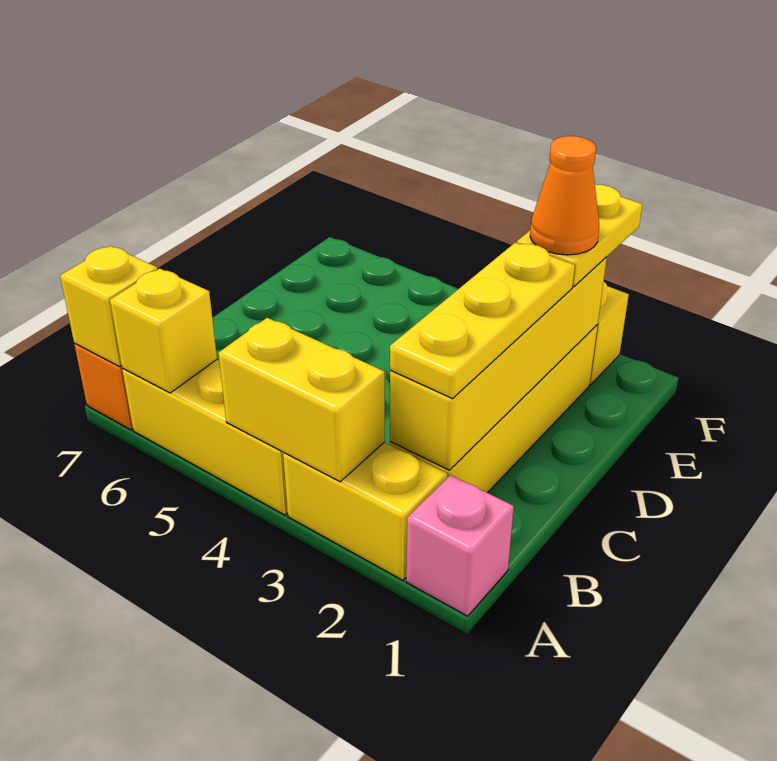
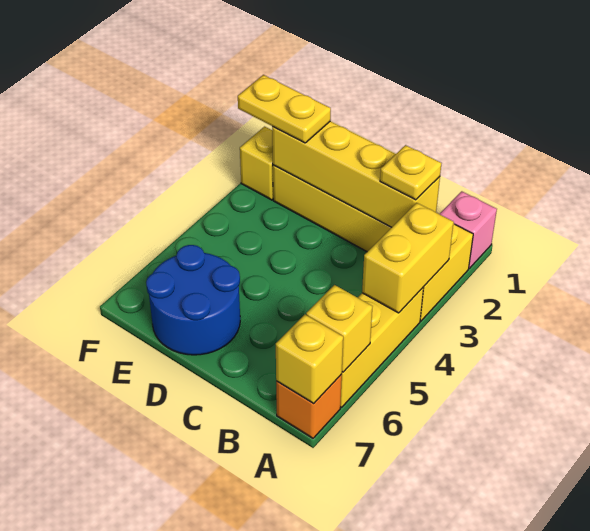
yellow plate B2:D2 level 3 -> yellow plate B2 level 3
none -> blue round brick D6:E7 level 1
orange cone E2 level 4 -> none

